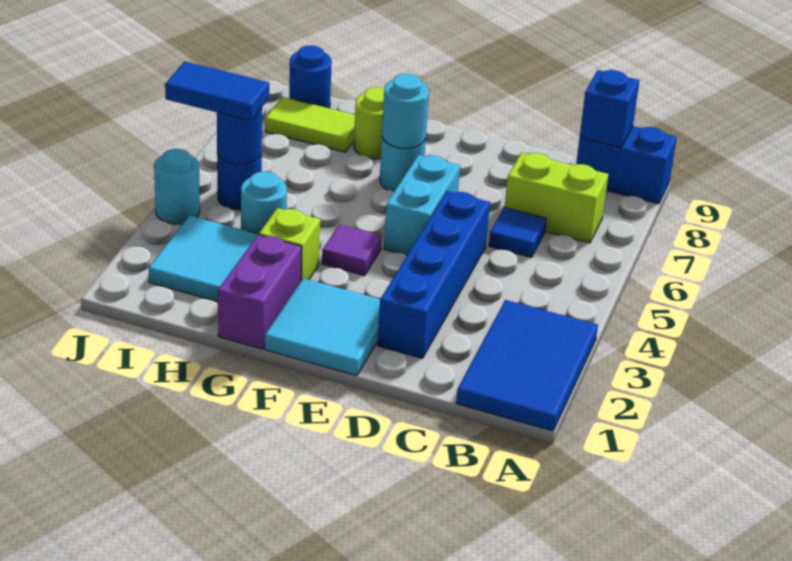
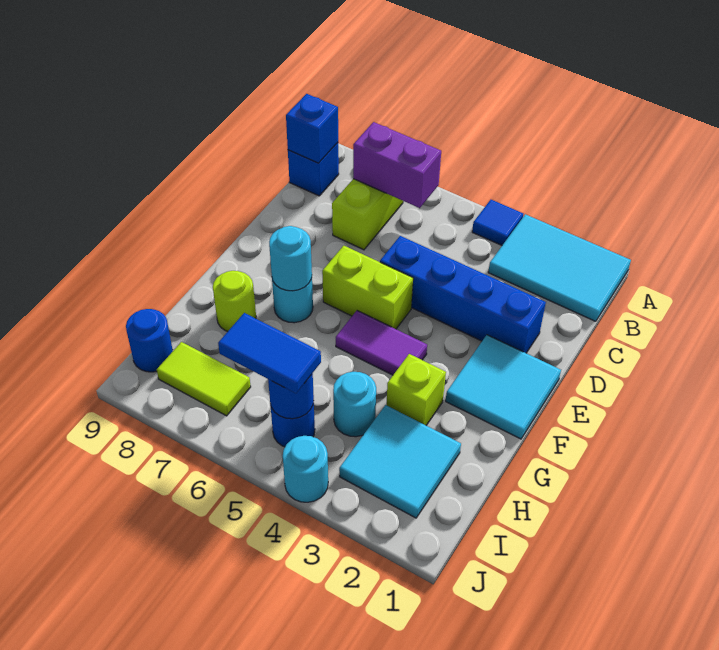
blue tile A1:B3 level 1 -> cyan tile A1:B3 level 1
blue brick A9:B9 level 1 -> blue brick B9 level 1
blue tile C6 level 1 -> blue tile A4 level 1
cyan brick E5:E6 level 1 -> lime brick E5:E6 level 1
purple tile F4 level 1 -> purple tile F4:F5 level 1
purple brick G1:G2 level 1 -> purple brick B6:B7 level 2
lime tile H8:I8 level 1 -> lime tile I7:I8 level 1
blue tile I5:J5 level 3 -> blue tile I5:I6 level 3

